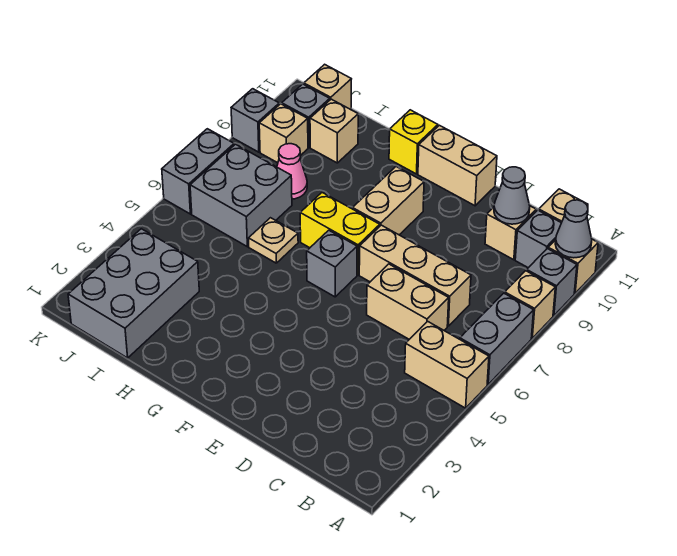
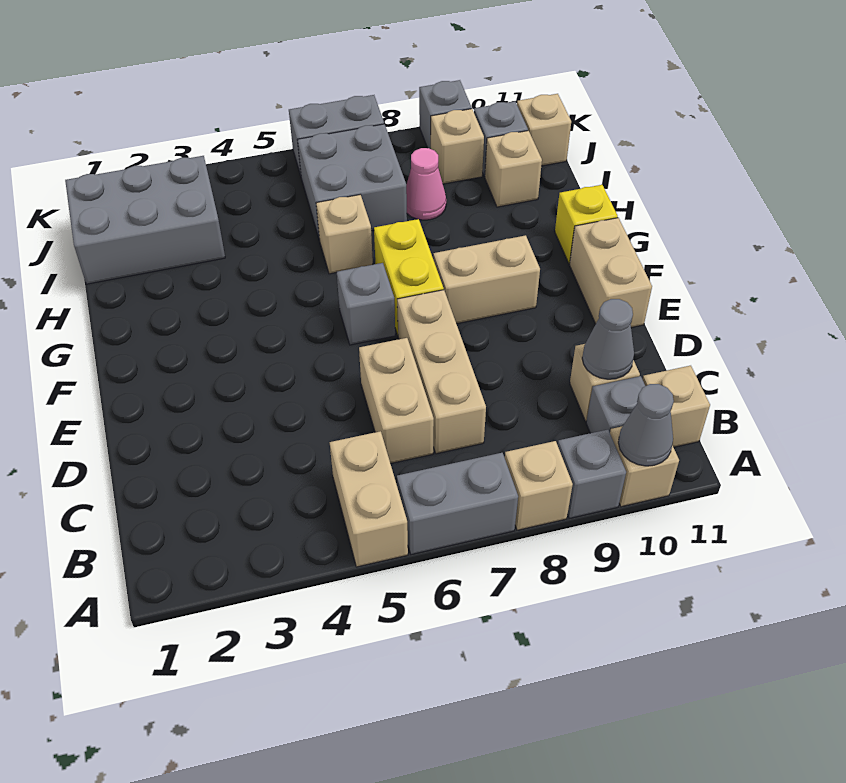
tan plate H6 level 1 -> tan brick H6 level 1

